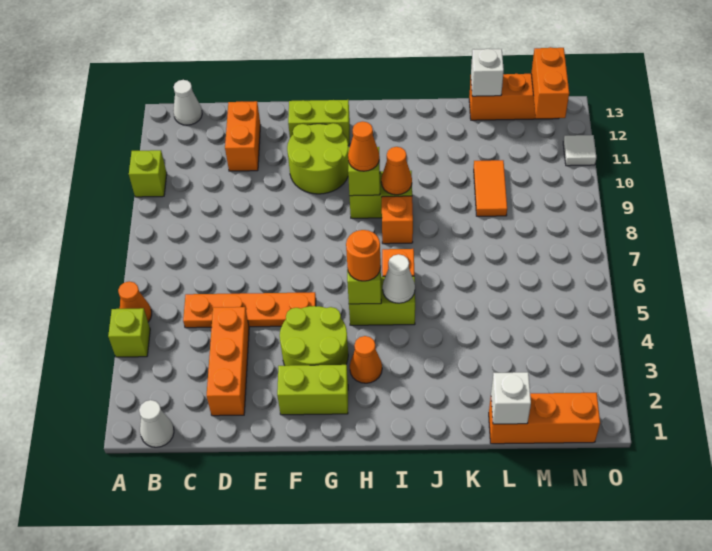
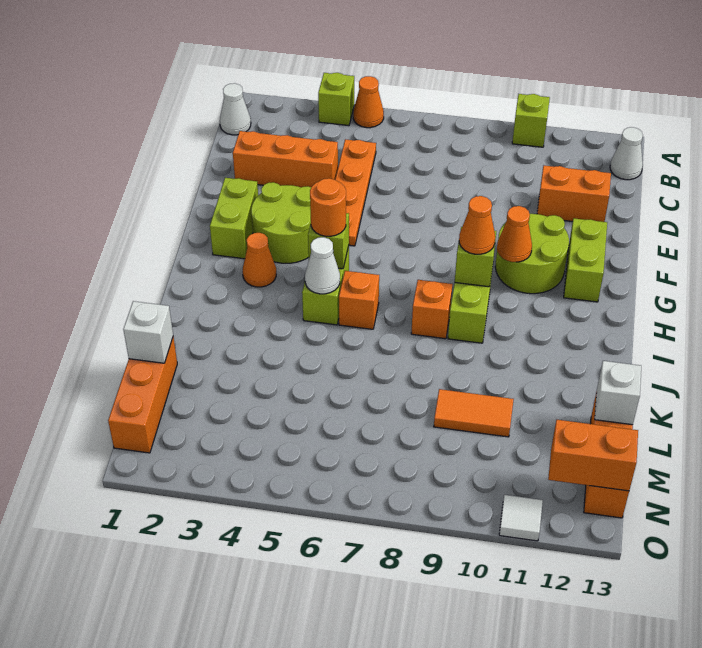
orange cone I9 level 2 -> orange cone G10 level 2

